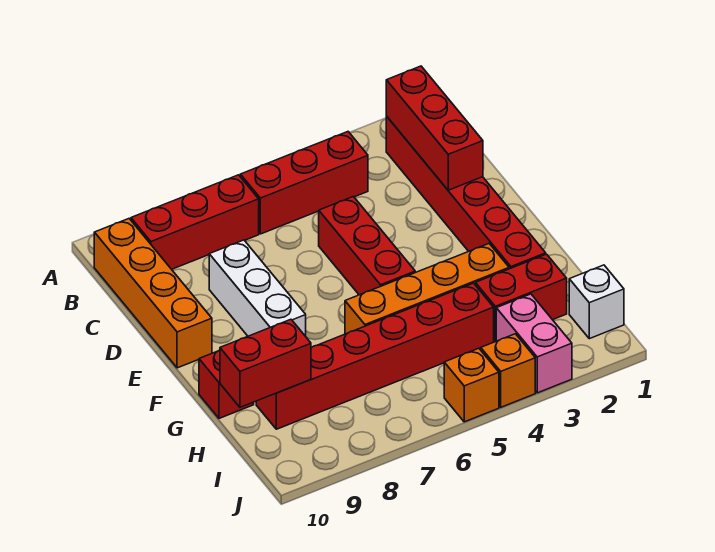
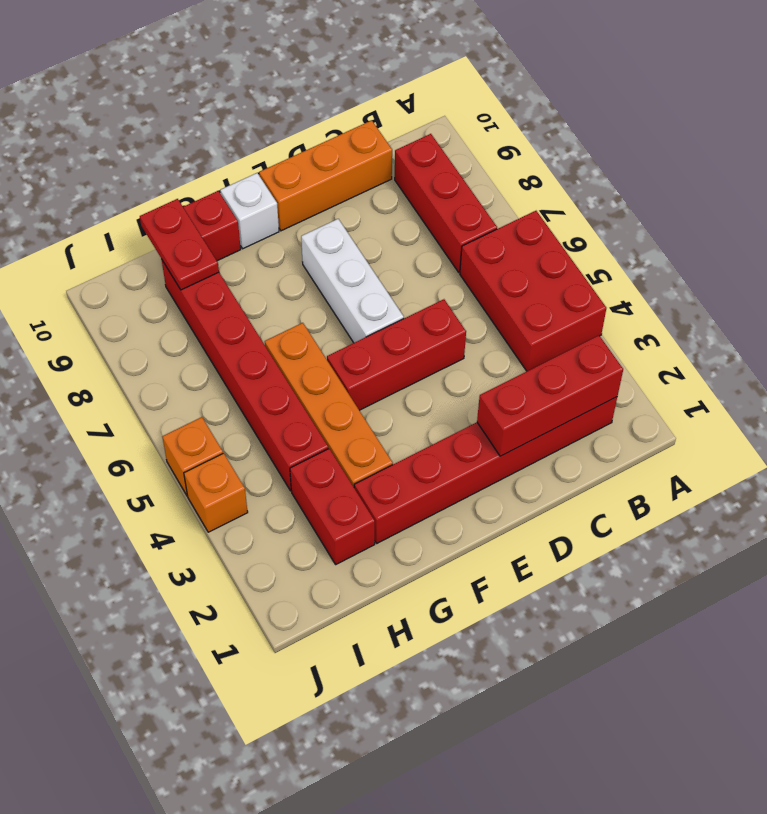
red brick B4:B6 level 1 -> red brick A4:B6 level 1
orange brick B10:E10 level 1 -> orange brick C10:E10 level 1
white brick D8:F8 level 1 -> white brick E6:E8 level 1
red brick H9:H10 level 2 -> red plate H9:H10 level 2
white brick I1 level 1 -> white brick F10 level 1
pink brick I3:J3 level 1 -> none

